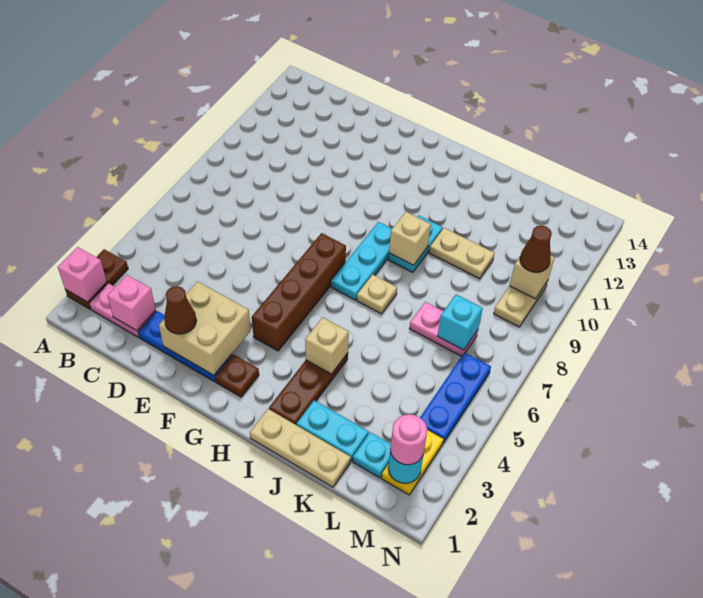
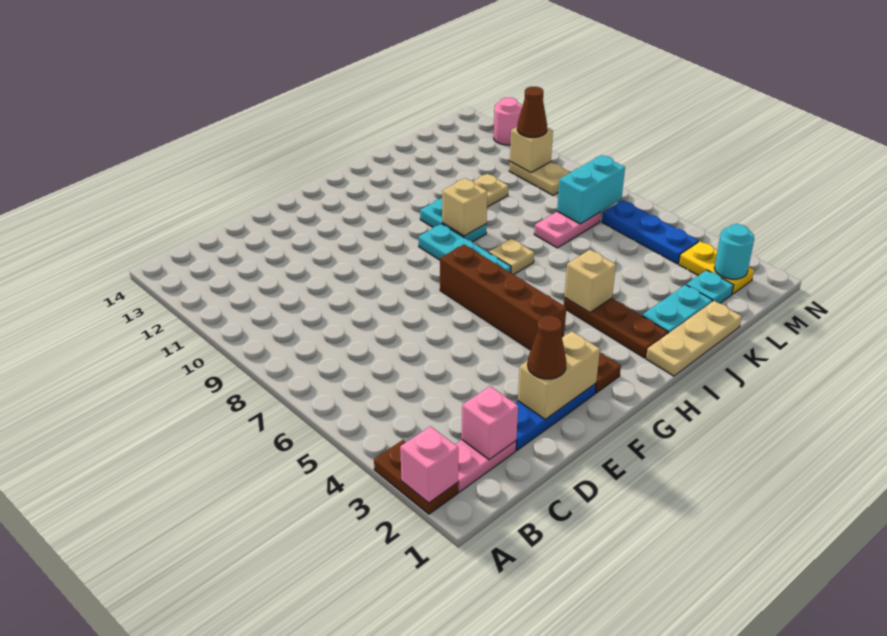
tan brick E2:F3 level 2 -> tan brick E2:F2 level 2
cyan brick L7 level 2 -> cyan brick L7:M7 level 2
pink round brick M2 level 3 -> pink round brick N12 level 1

